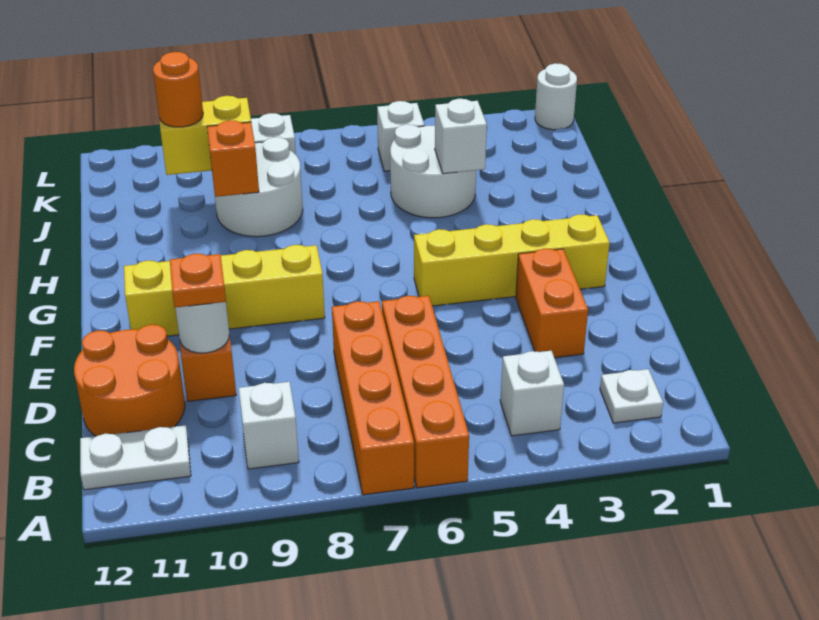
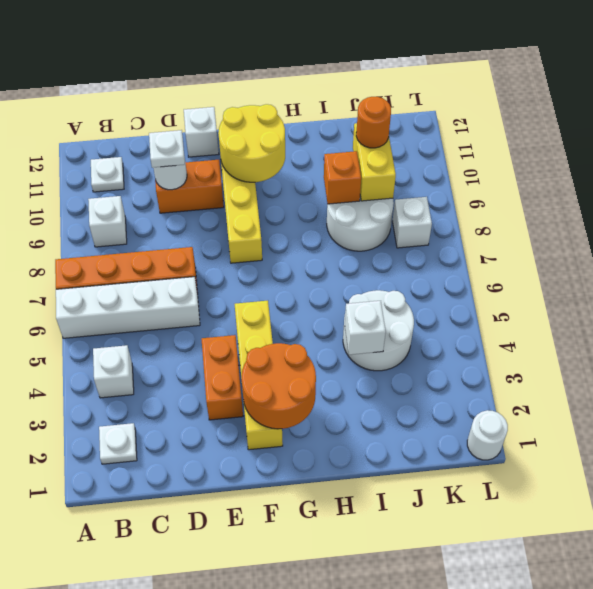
orange brick A6:D6 level 1 -> white brick A6:D6 level 1
white plate B11:B12 level 1 -> white plate B11 level 1
orange round brick C11:D12 level 1 -> orange round brick F2:G3 level 2
orange brick D3:E3 level 1 -> orange brick E3:E4 level 1
orange plate D10 level 3 -> white plate D10 level 3
none -> yellow round brick F10:G11 level 2
white brick K5 level 1 -> white brick E12 level 1

